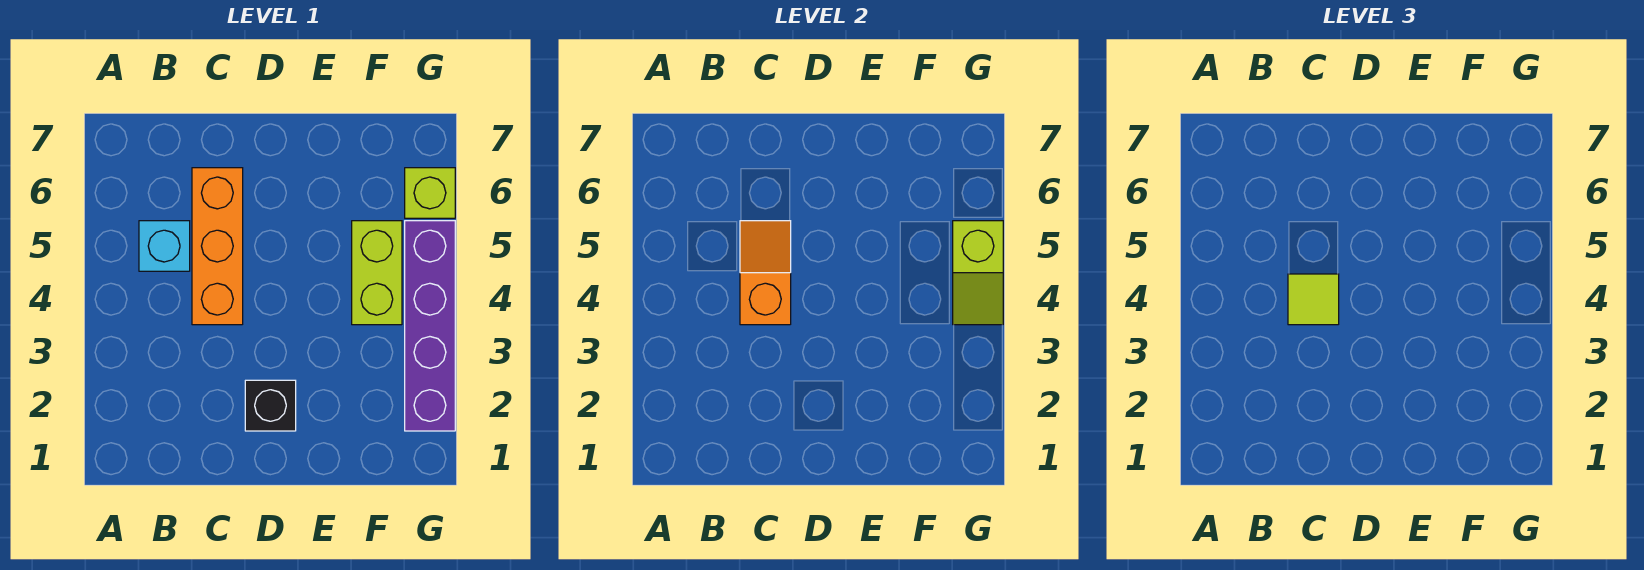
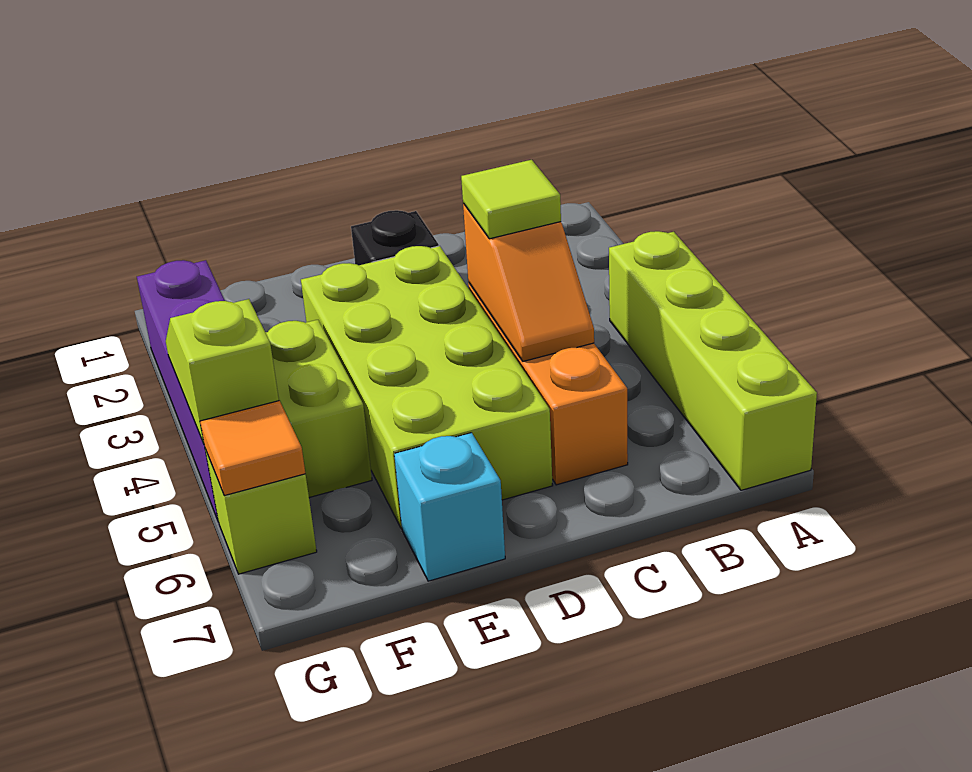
none -> lime brick A4:A7 level 1
cyan brick B5 level 1 -> cyan brick E7 level 1
none -> lime brick D3:E6 level 1
none -> orange tile G6 level 2

